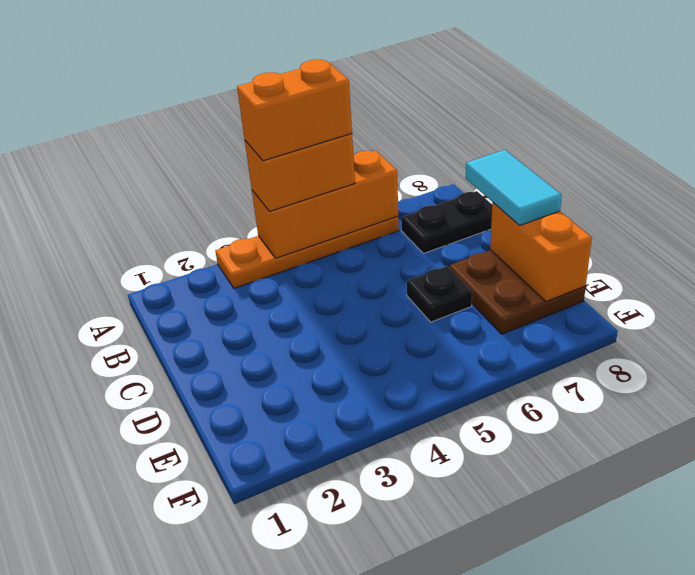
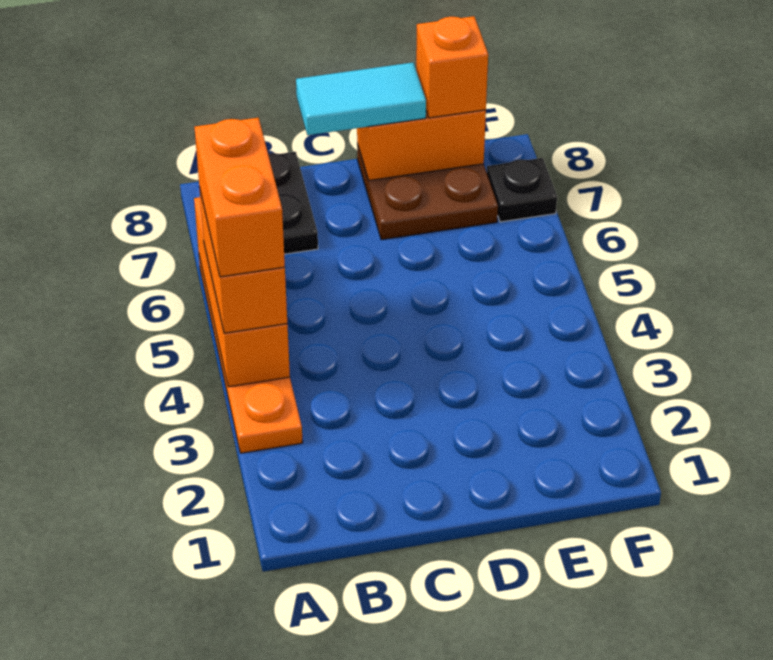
black plate D6 level 1 -> black plate F7 level 1
none -> orange brick E8 level 3

